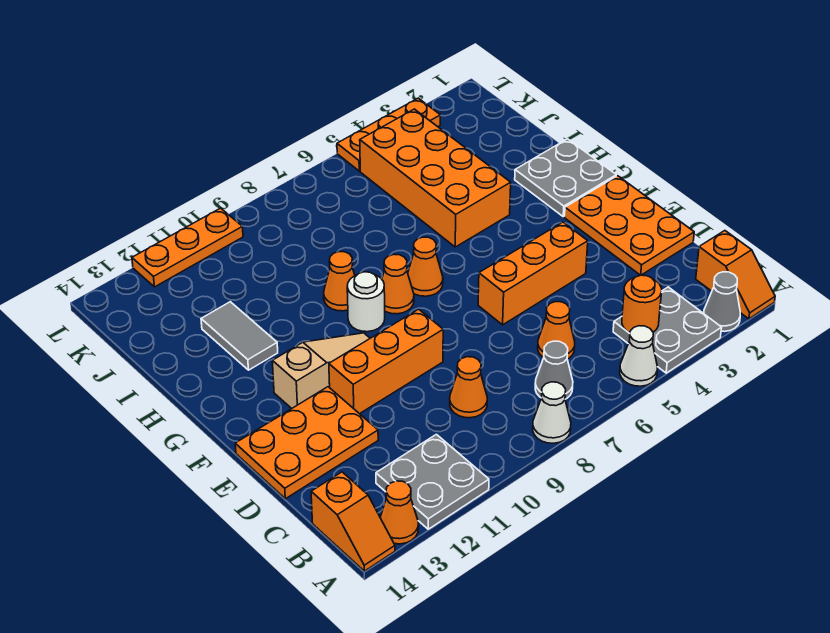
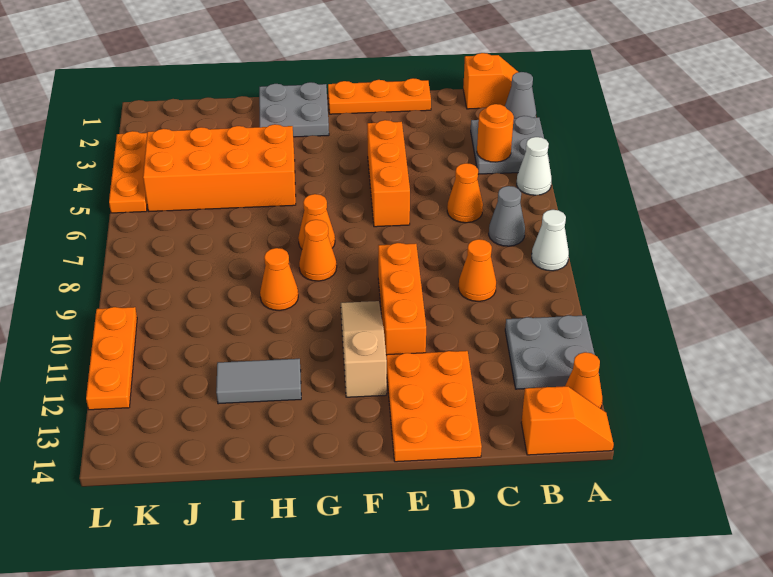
orange plate D1:F2 level 1 -> orange plate D1:F1 level 1
white round brick G9 level 1 -> none

